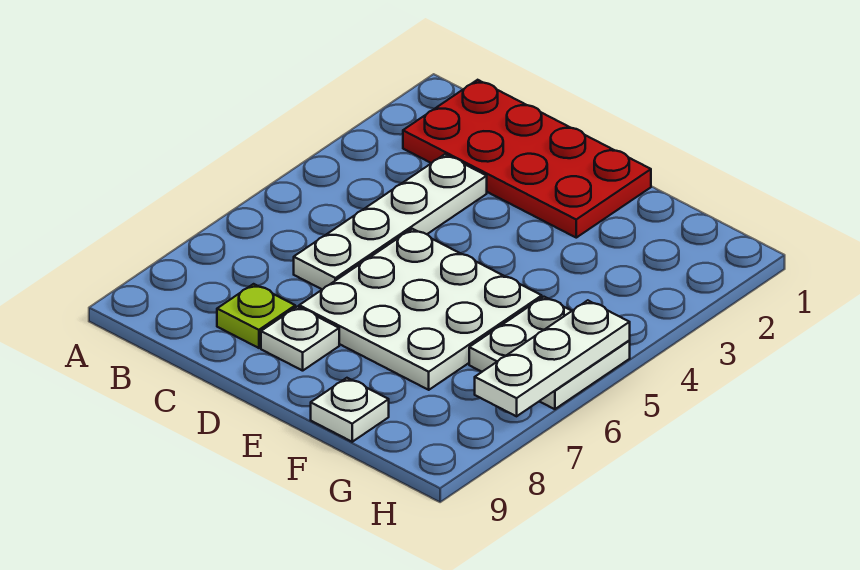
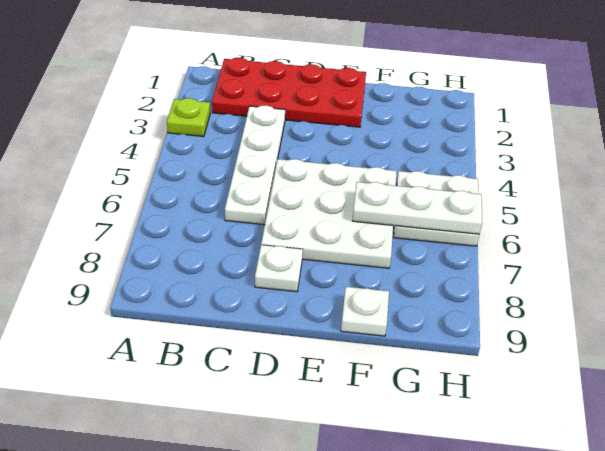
lime plate C8 level 1 -> lime plate A3 level 1
white plate H5:H7 level 2 -> white plate F6:H6 level 2

